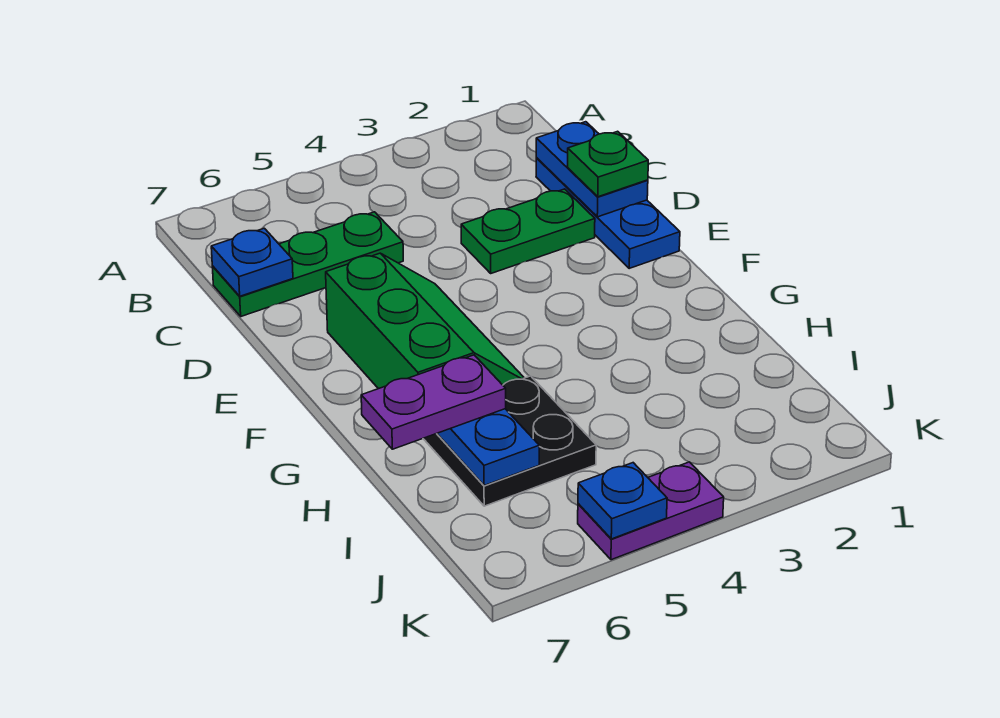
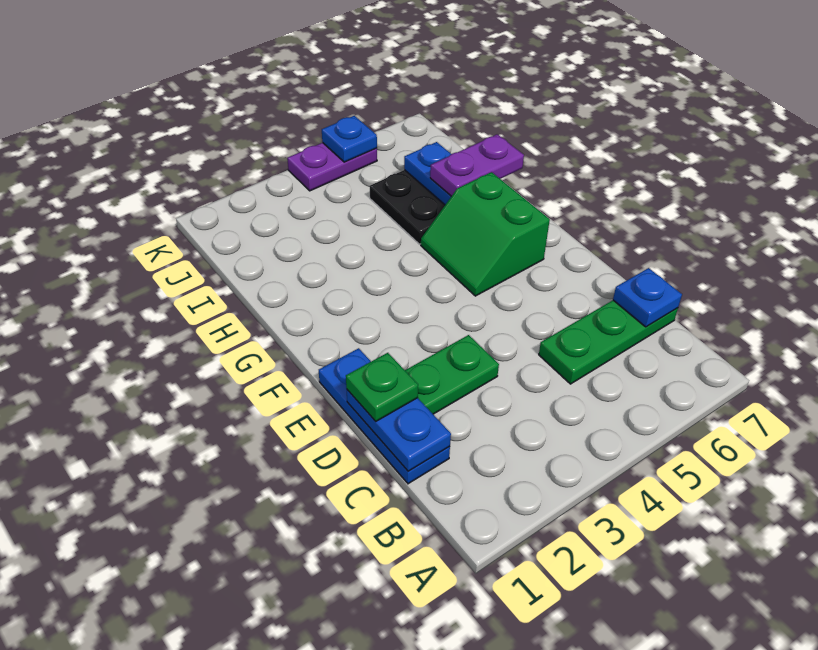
green slope E5:G6 level 1 top 6 -> green slope F5:G6 level 1 top 6

